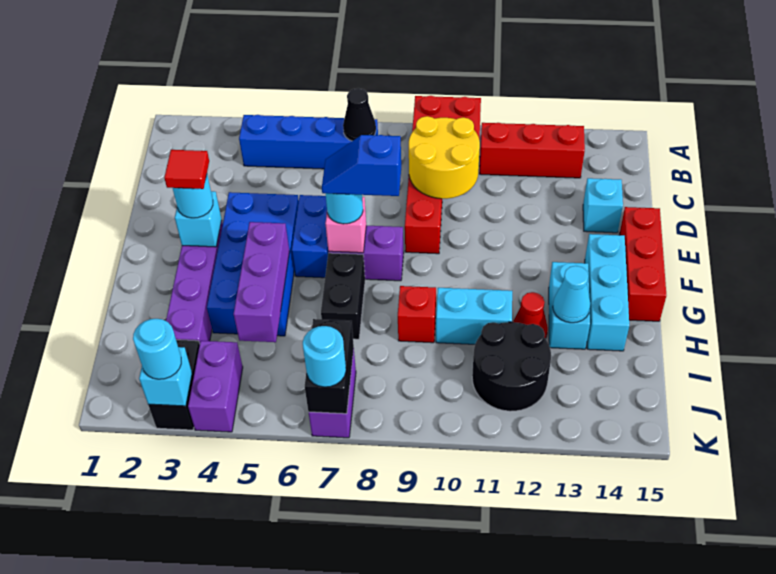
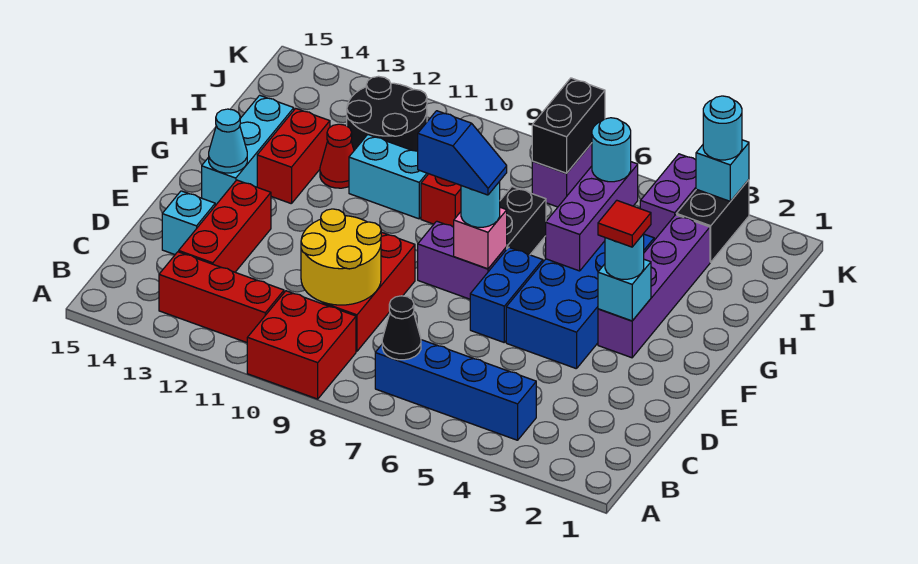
red brick E15:G15 level 1 -> red brick C13:E13 level 1
cyan brick G13:H13 level 1 -> red brick G13:H13 level 1
cyan cone H13 level 2 -> cyan cone F14 level 2
cyan round brick K7 level 3 -> cyan round brick I5 level 3

